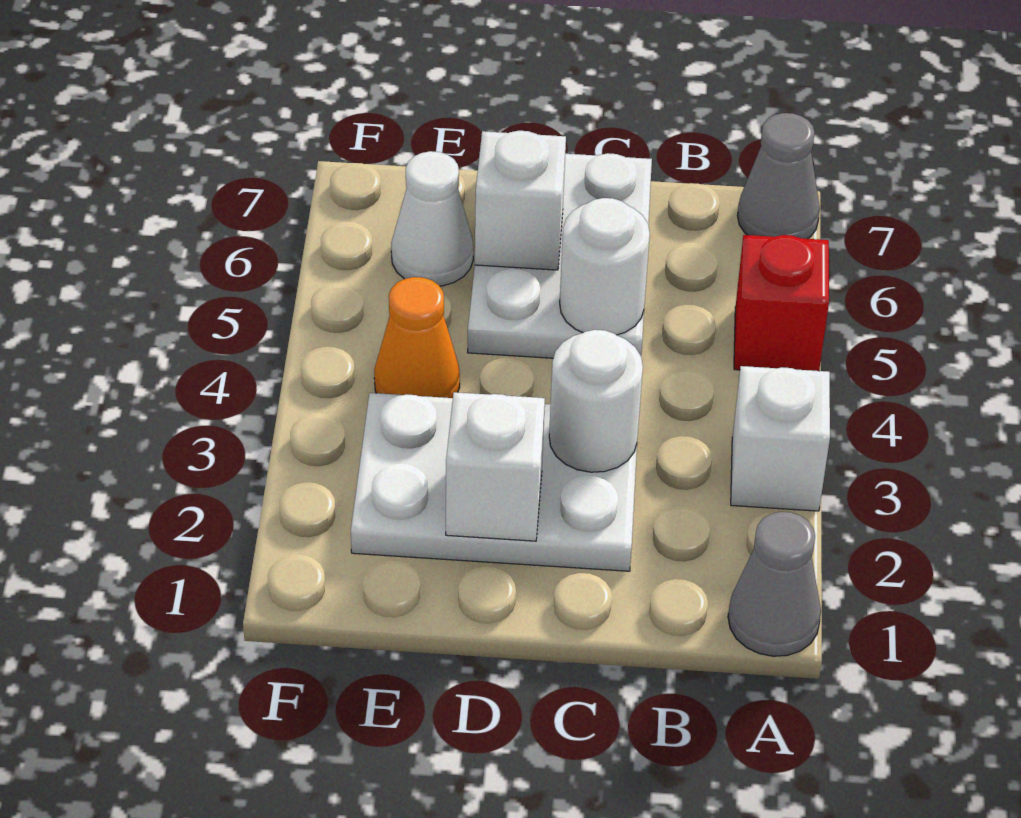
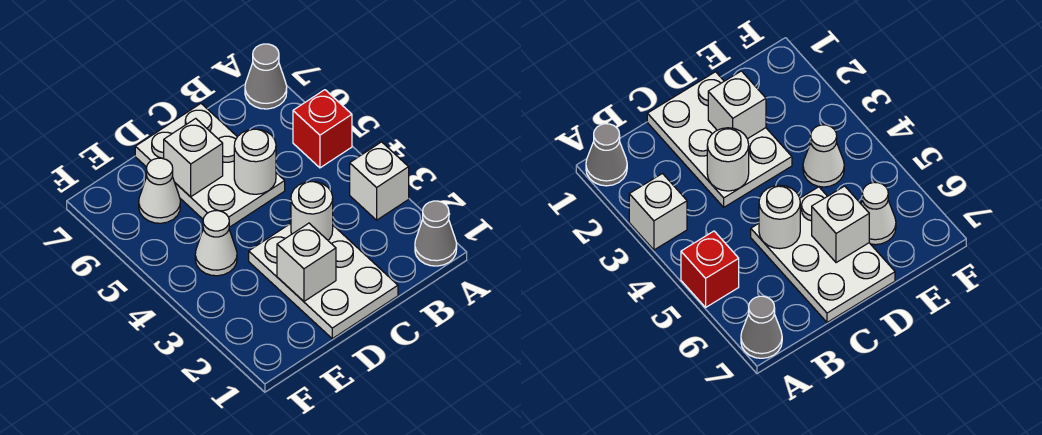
white plate C2:E3 level 1 -> white plate C1:D3 level 1
orange cone E4 level 1 -> white cone E4 level 1

